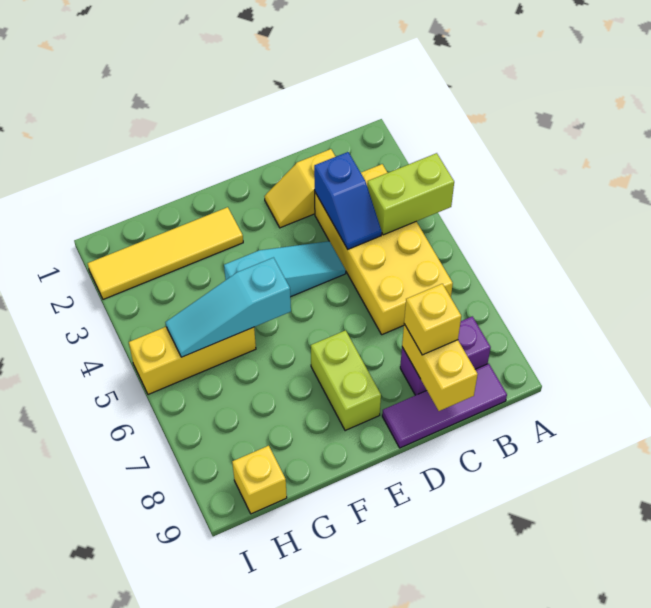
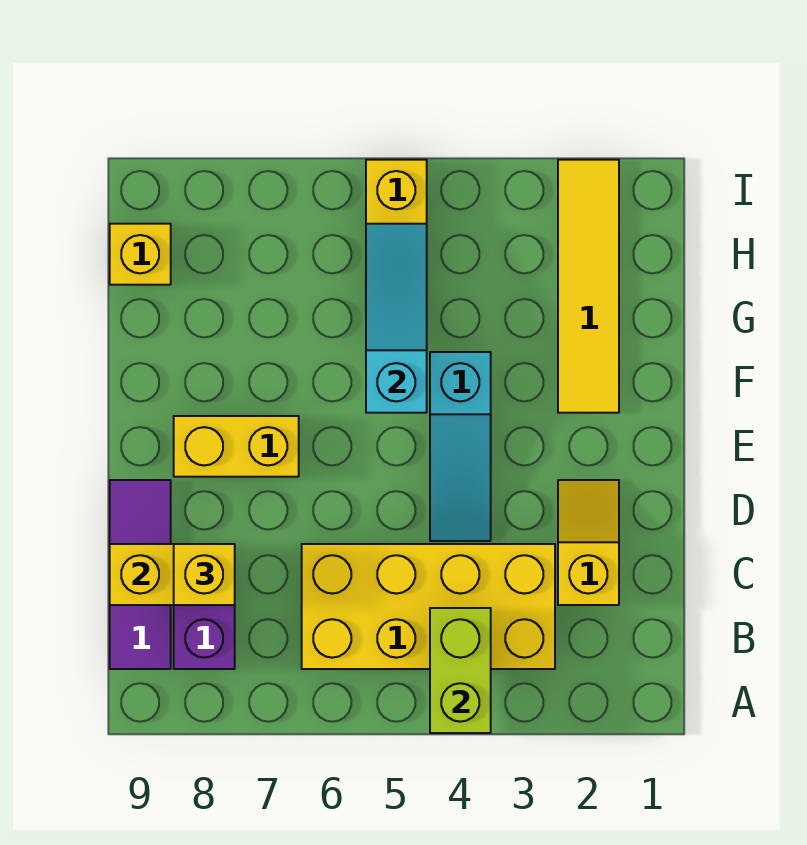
blue slope C3:C4 level 2 top 3 -> none
lime brick E7:E8 level 1 -> yellow brick E7:E8 level 1

